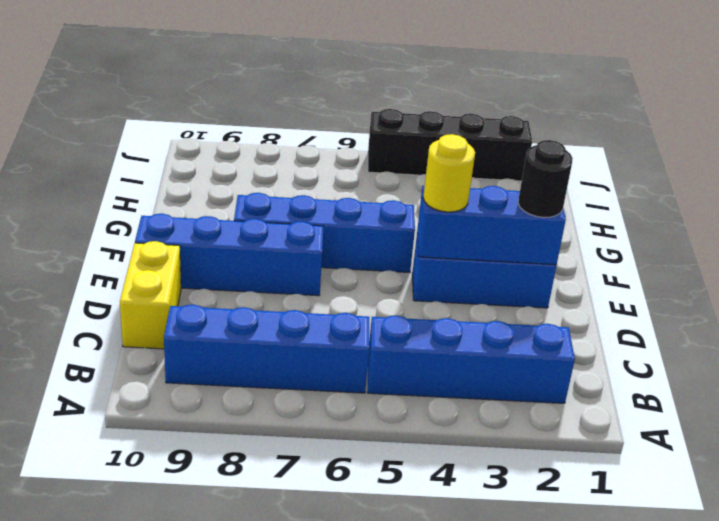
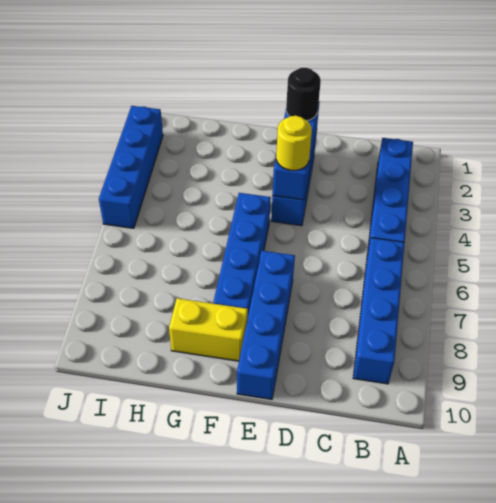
yellow brick C10:D10 level 1 -> yellow brick F9:G9 level 1
black brick J2:J5 level 1 -> blue brick J2:J5 level 1

